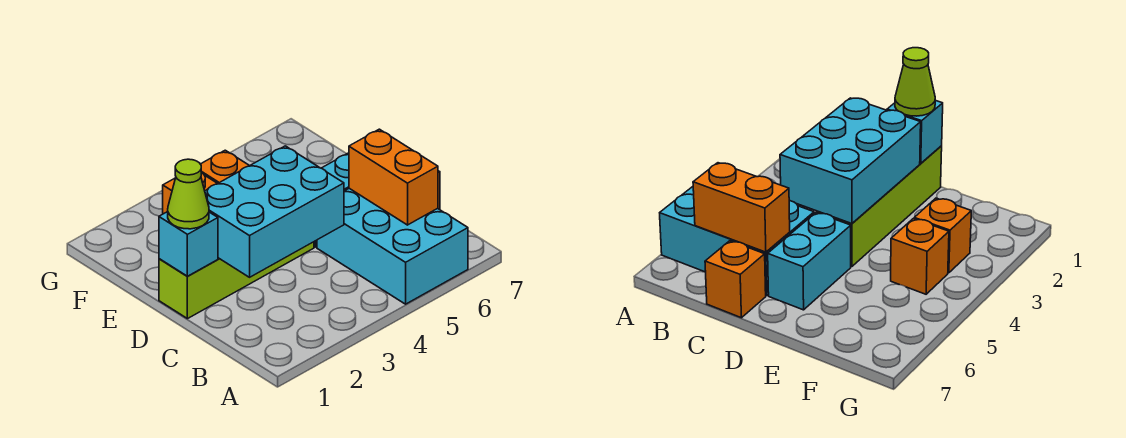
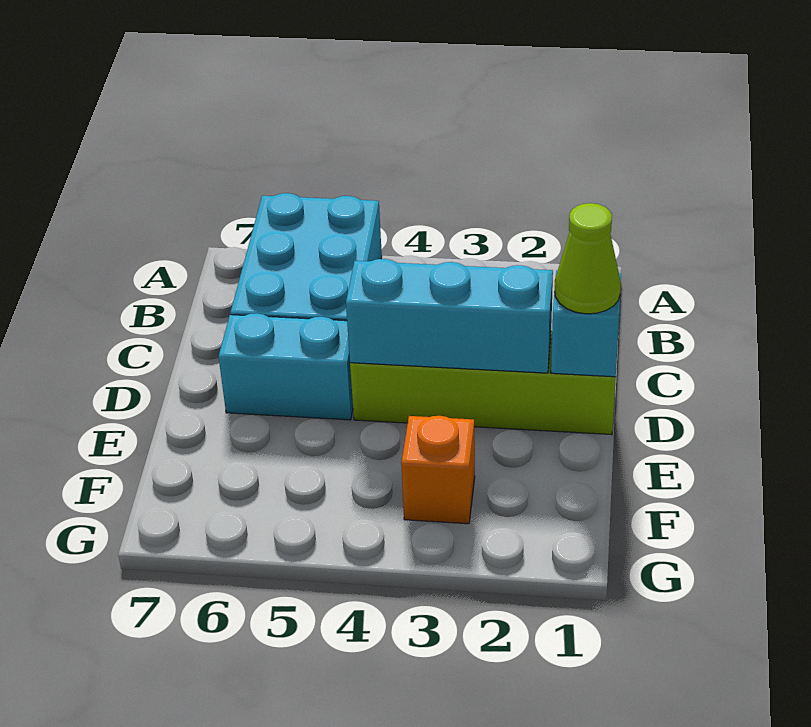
orange brick B6:C6 level 2 -> none
cyan brick C2:D4 level 2 -> cyan brick D2:D4 level 2
orange brick C7 level 1 -> none
orange brick F4 level 1 -> none

